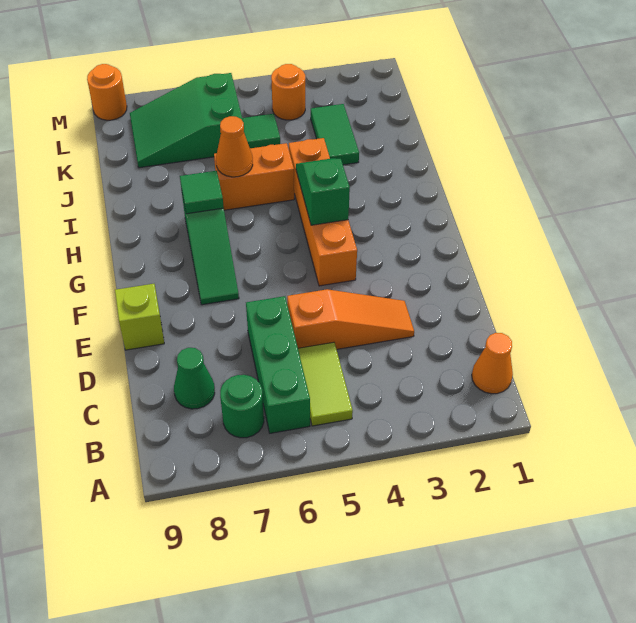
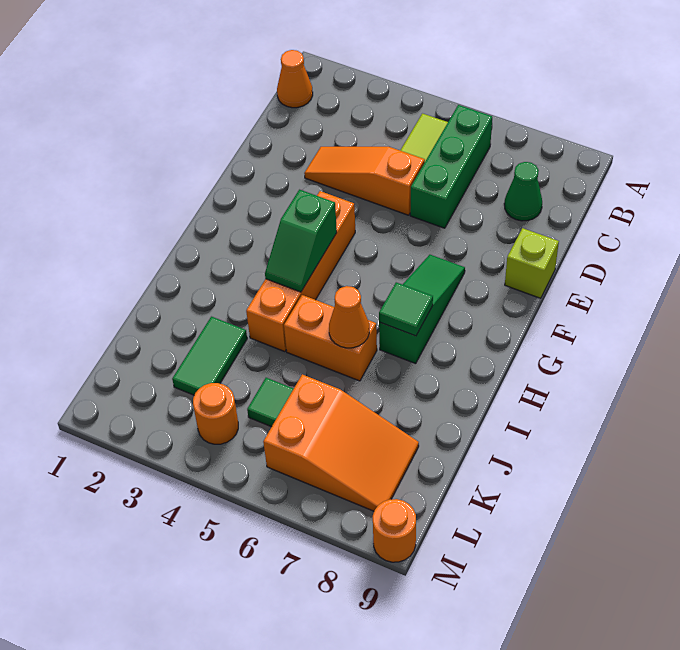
green round brick B7 level 1 -> none
green slope K6:L8 level 1 top 6 -> orange slope K6:L8 level 1 top 6

